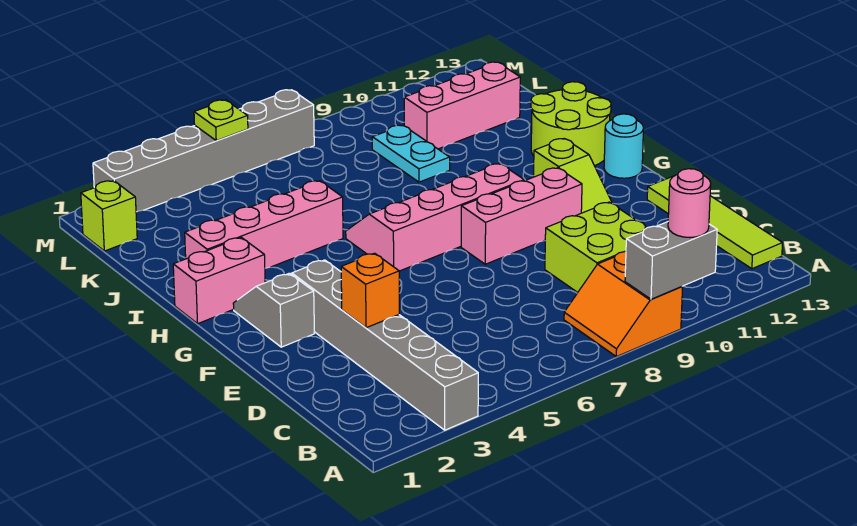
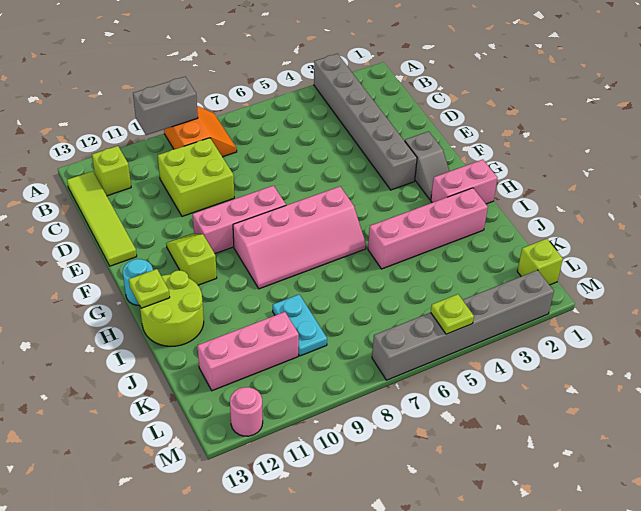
pink round brick A10 level 3 -> pink round brick M12 level 1
none -> lime brick B12 level 1
orange brick D3 level 2 -> none
none -> lime plate H13 level 2

